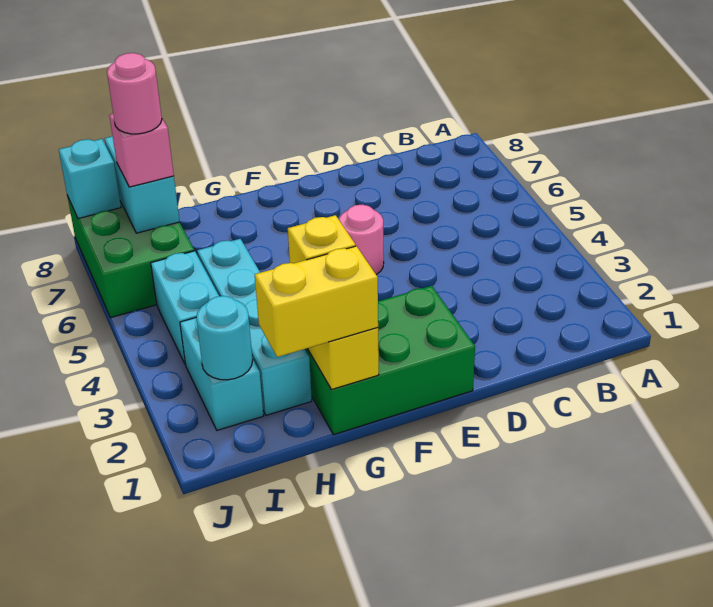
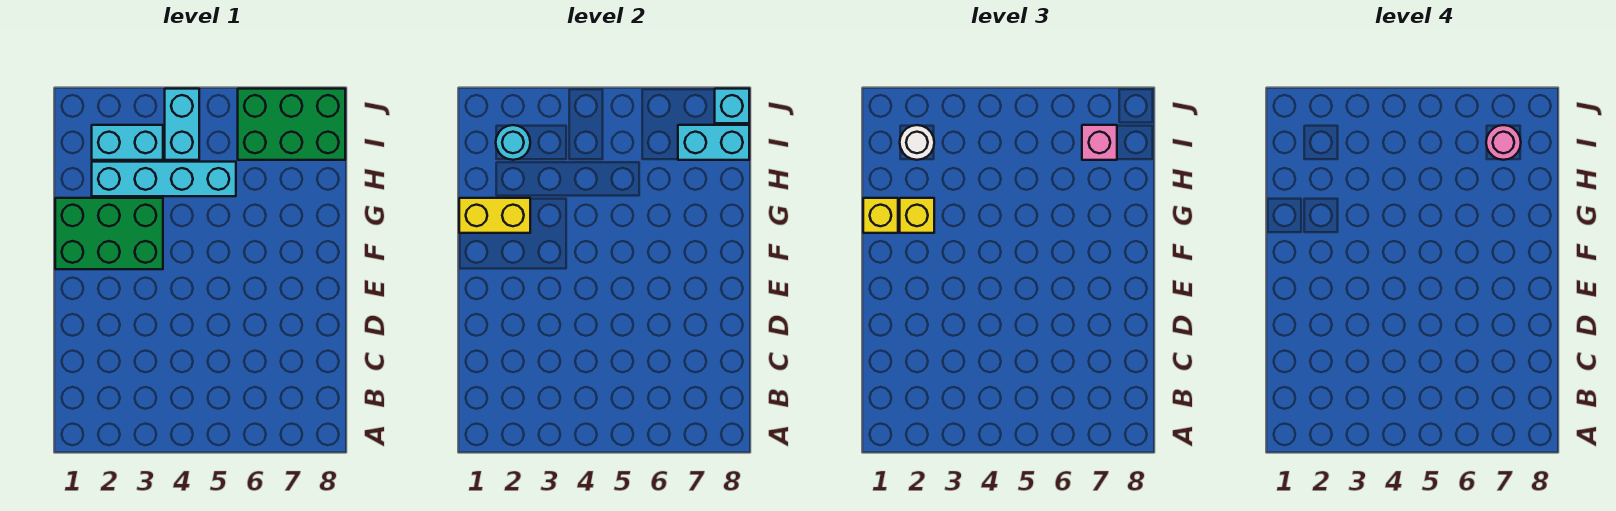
green brick E1:G2 level 1 -> green brick F1:G3 level 1
pink round brick E5 level 1 -> none
yellow brick G1:H1 level 3 -> yellow brick G1 level 3
none -> white round brick I2 level 3
cyan brick I4:I5 level 1 -> cyan brick I4:J4 level 1

